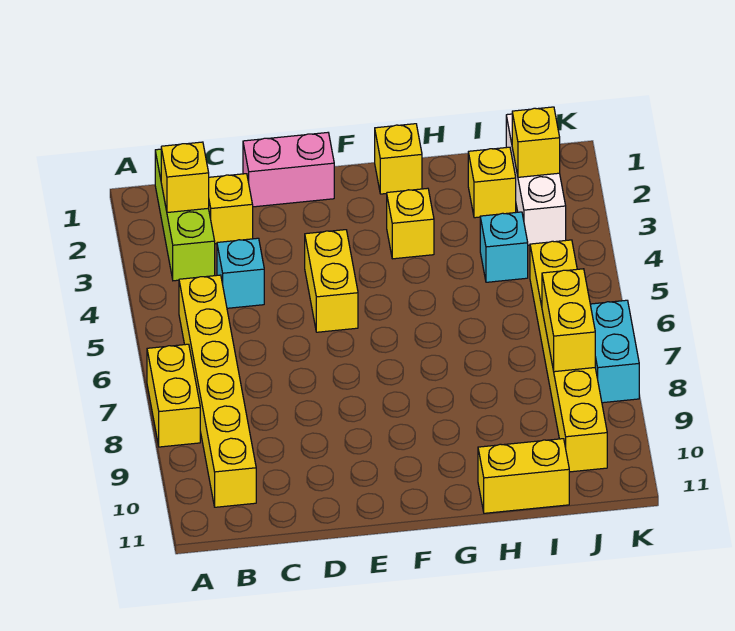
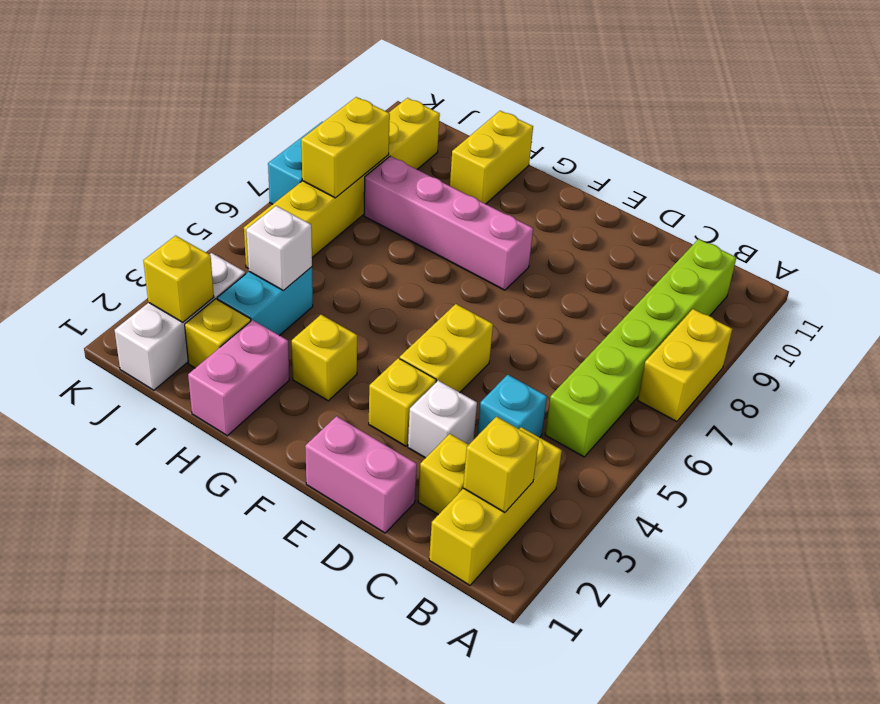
lime brick B1:B3 level 1 -> yellow brick B1:B3 level 1
yellow brick B5:B10 level 1 -> lime brick B5:B10 level 1
none -> white brick D3 level 1
none -> pink brick F8:I8 level 1
yellow brick G1 level 1 -> yellow brick E3 level 1
none -> pink brick H1:H2 level 1
yellow brick H11:I11 level 1 -> yellow brick H10:H11 level 1
cyan brick I4 level 1 -> cyan brick I3:I4 level 1
none -> white brick I4 level 2

